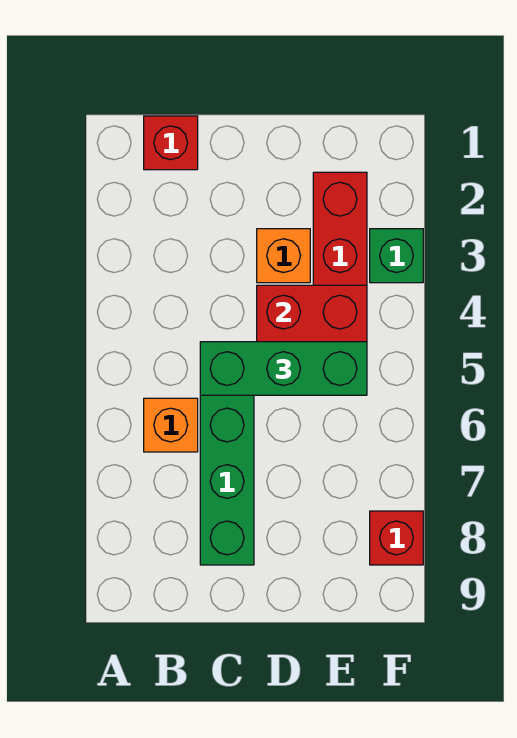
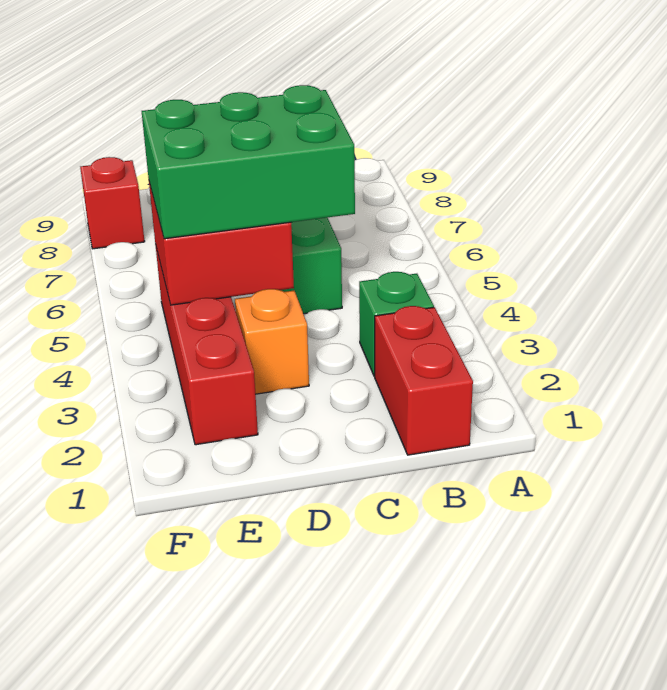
red brick B1 level 1 -> red brick B1:B2 level 1
orange brick B6 level 1 -> none
green brick C5:E5 level 3 -> green brick C4:E5 level 3
green brick F3 level 1 -> green brick B3 level 1

